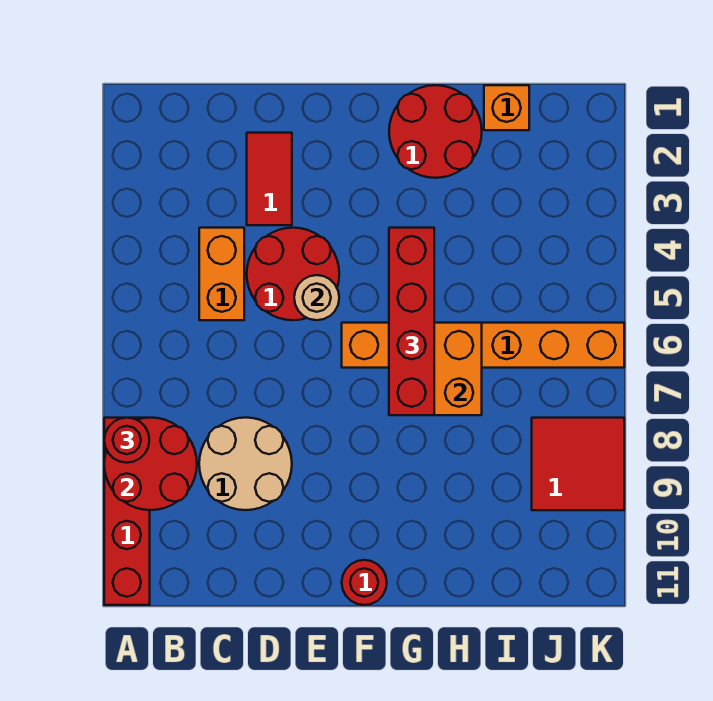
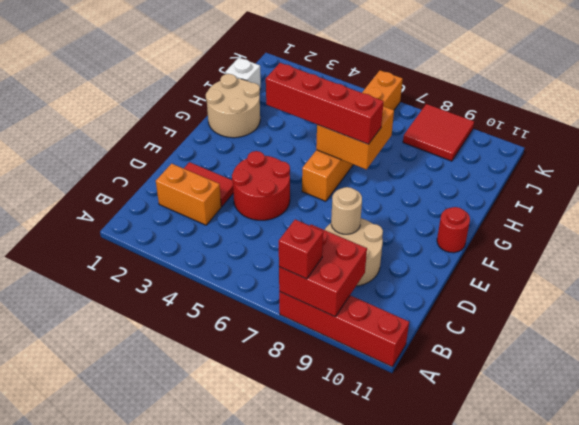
red round brick A8:B9 level 2 -> red brick A8:B9 level 2
red round brick A8 level 3 -> red brick A8 level 3
orange brick C4:C5 level 1 -> orange brick C2:C3 level 1
tan round brick E5 level 2 -> tan round brick D8 level 2
red round brick G1:H2 level 1 -> tan round brick G1:H2 level 1
orange brick I1 level 1 -> white brick I1 level 1

